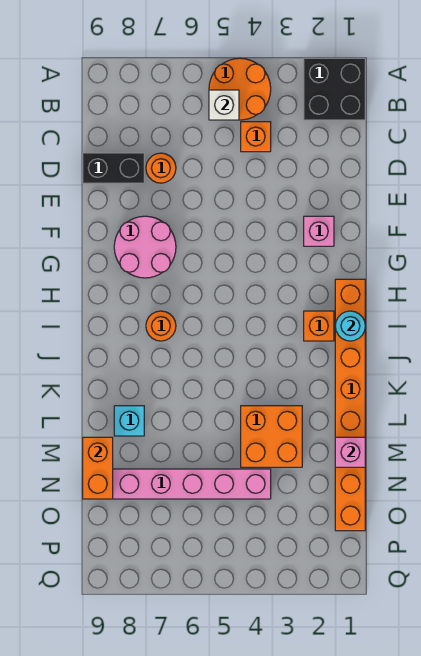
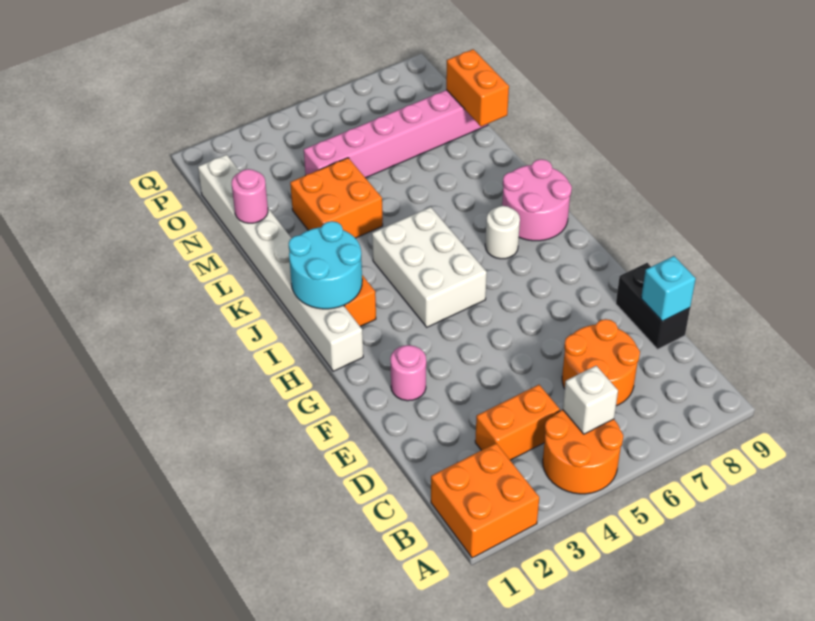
black brick A1:B2 level 1 -> orange brick A1:B2 level 1
orange brick C4 level 1 -> orange brick C3:C4 level 1
orange round brick D7 level 1 -> orange round brick C6:D7 level 1
black brick D8:D9 level 1 -> black brick D9:E9 level 1
pink brick F2 level 1 -> pink round brick F2 level 1
pink round brick F7:G8 level 1 -> pink round brick I8:J9 level 1
orange brick H1:O1 level 1 -> white brick H1:O1 level 1
none -> white brick H4:J5 level 1
cyan round brick I1 level 2 -> cyan round brick I1:J2 level 2
orange round brick I7 level 1 -> white round brick I7 level 1
cyan brick L8 level 1 -> cyan brick D9 level 2
pink brick M1 level 2 -> pink round brick M1 level 2

